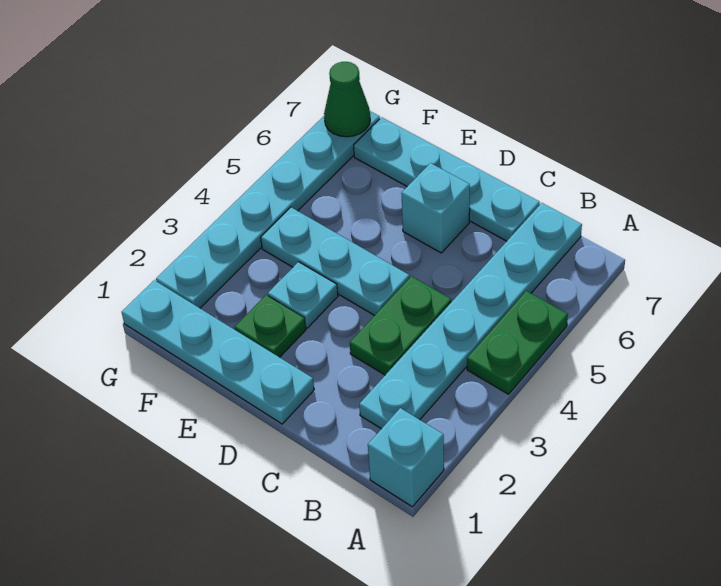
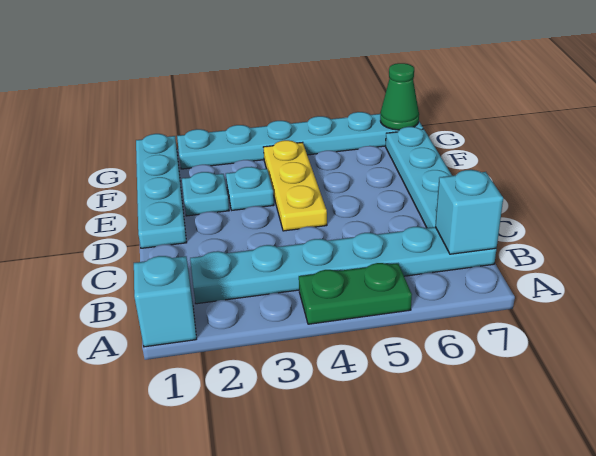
green plate C3:C4 level 1 -> none
cyan plate D4:F4 level 1 -> yellow plate D4:F4 level 1
cyan brick D6 level 1 -> cyan brick B7 level 2
green plate E2 level 1 -> cyan plate E2 level 1

